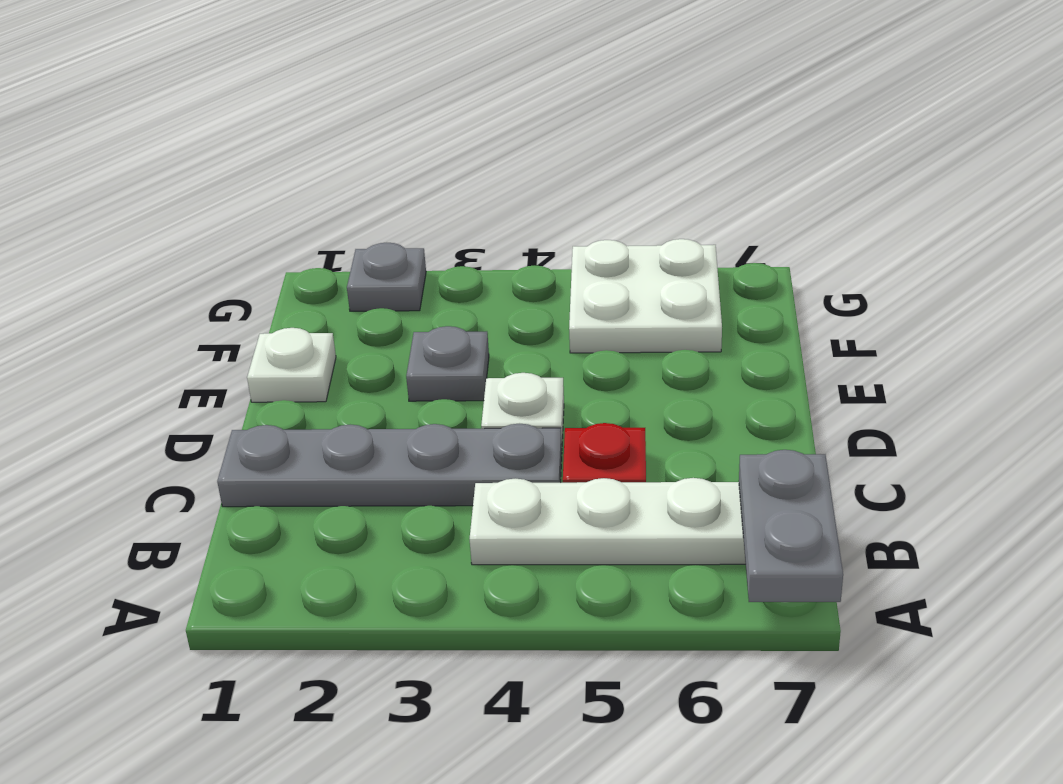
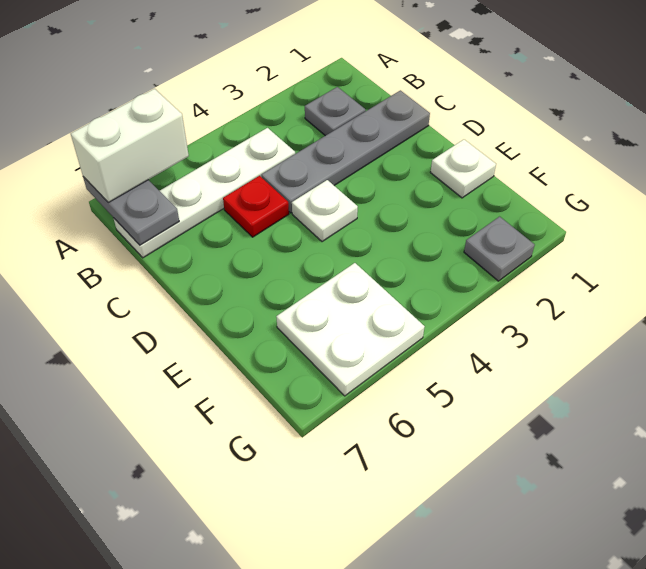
none -> white brick A6:A7 level 3
grey plate E3 level 1 -> grey plate B2 level 1

